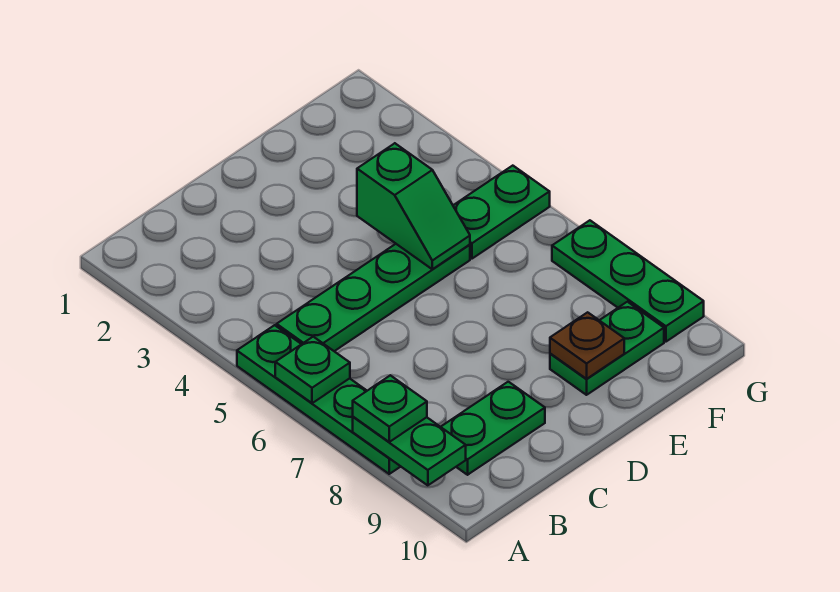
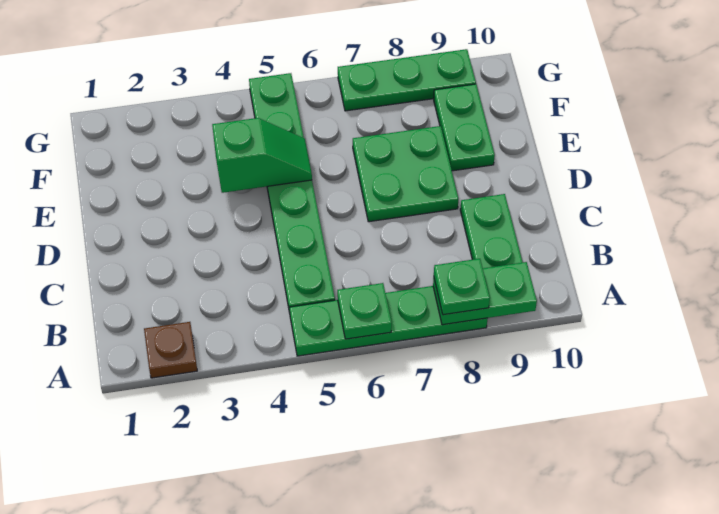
none -> green plate D7:E8 level 1
brown plate E9 level 2 -> brown plate A2 level 1

